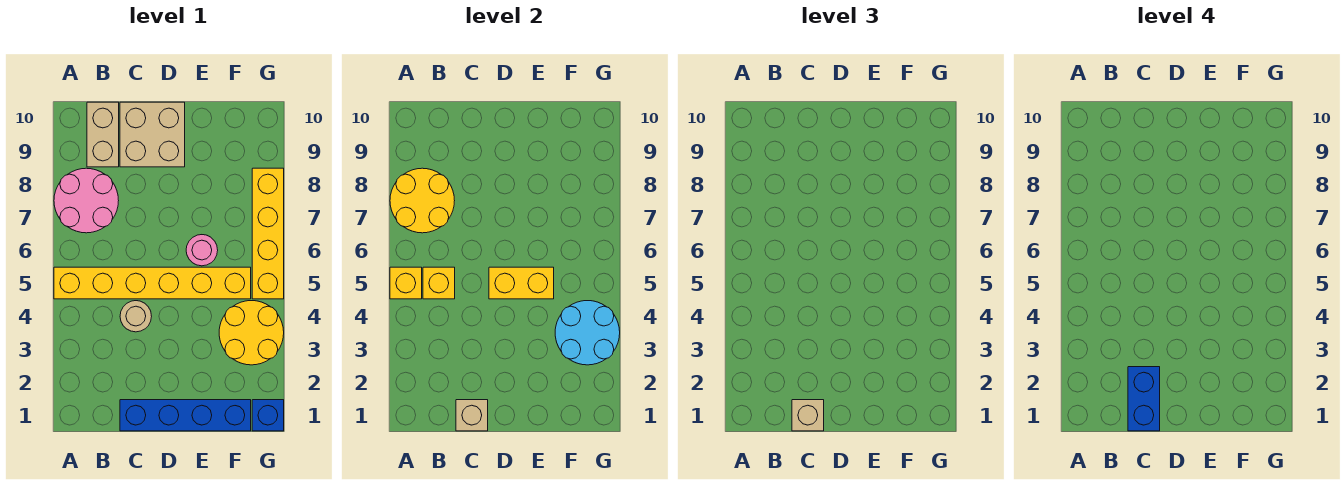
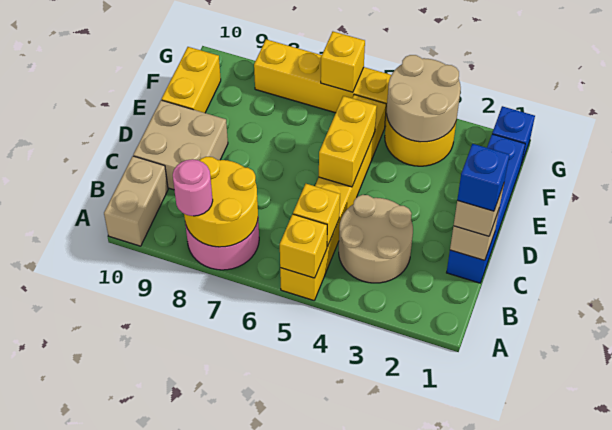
tan brick B9:B10 level 1 -> tan brick A10:B10 level 1
blue brick C1:C2 level 4 -> blue brick C1 level 4
tan round brick C4 level 1 -> tan round brick B3:C4 level 1
pink round brick E6 level 1 -> pink round brick A8 level 3
none -> yellow brick E10:F10 level 1
cyan round brick F3:G4 level 2 -> tan round brick F3:G4 level 2
none -> yellow brick G6 level 2

